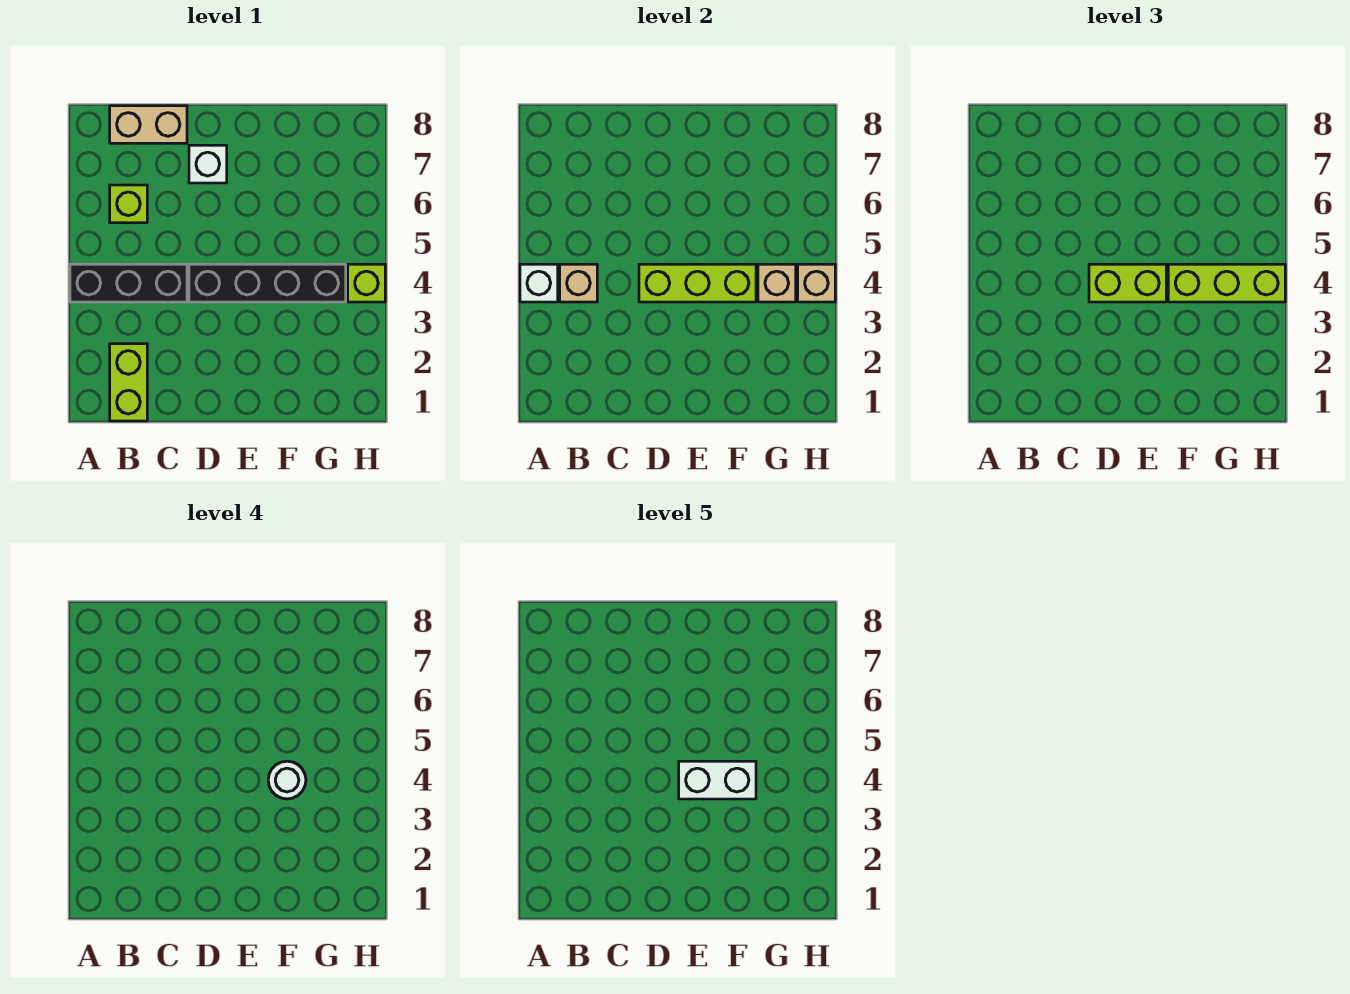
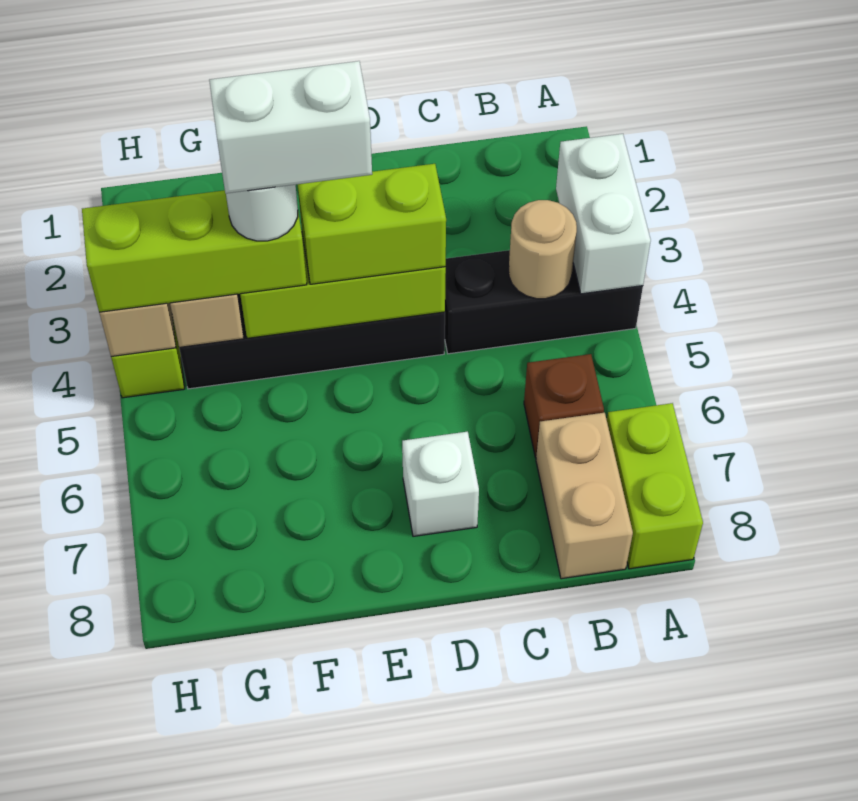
white brick A4 level 2 -> white brick A3:A4 level 2
lime brick B1:B2 level 1 -> lime brick A7:A8 level 1
tan brick B4 level 2 -> tan round brick B4 level 2
lime brick B6 level 1 -> brown brick B6 level 1
tan brick B8:C8 level 1 -> tan brick B7:B8 level 1

